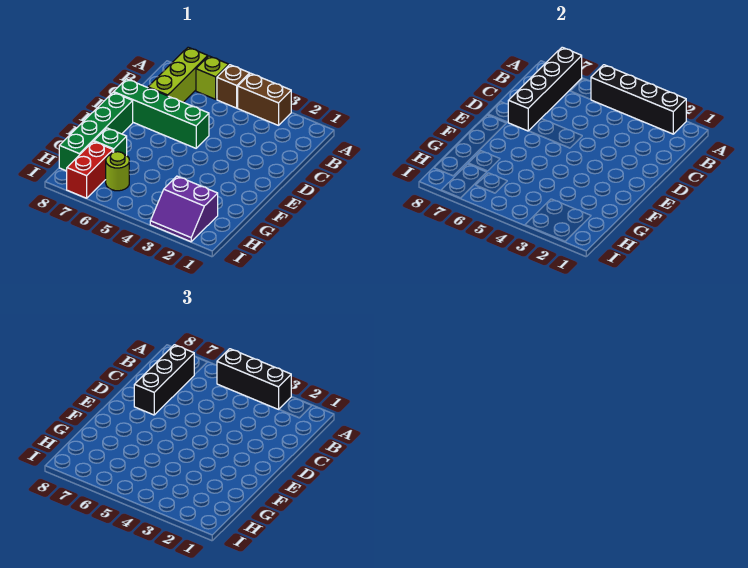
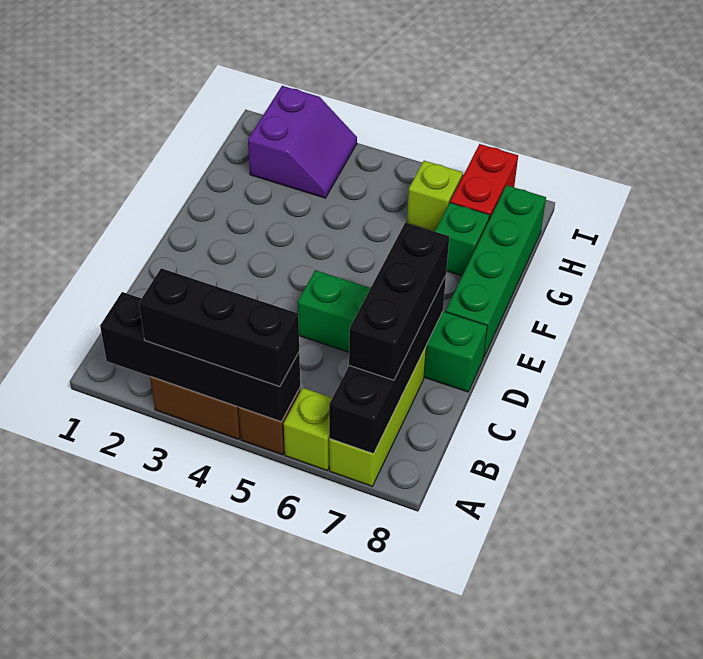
purple slope H2:I3 level 1 top H -> purple slope H2:I3 level 1 top 2
lime round brick H6 level 1 -> lime brick H6 level 1

